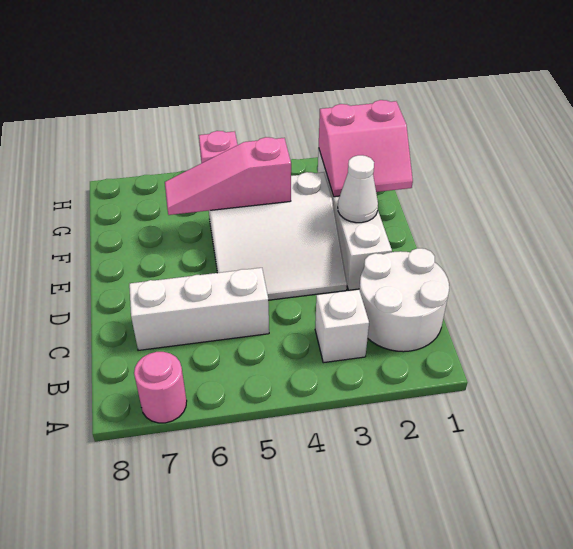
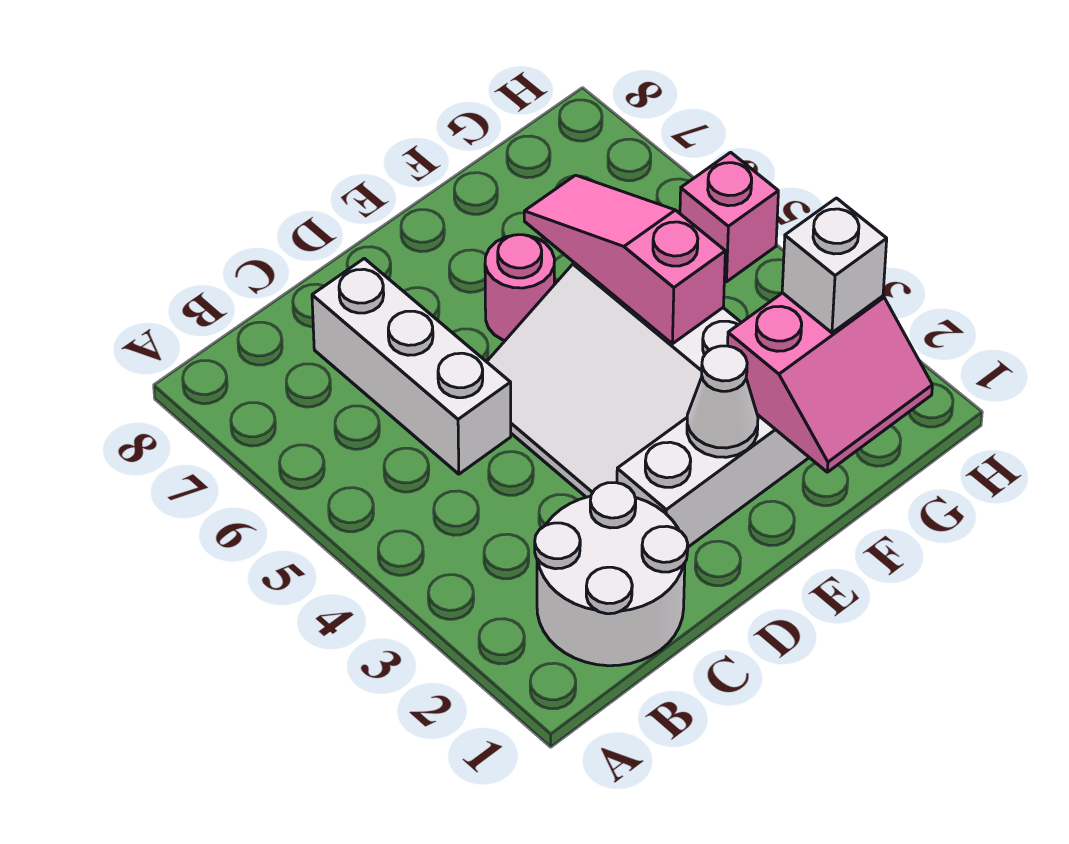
pink round brick A7 level 1 -> pink round brick E6 level 1
white brick B3 level 1 -> white brick G2 level 3
pink slope F1:G2 level 2 top G -> pink slope F1:G2 level 2 top 2

